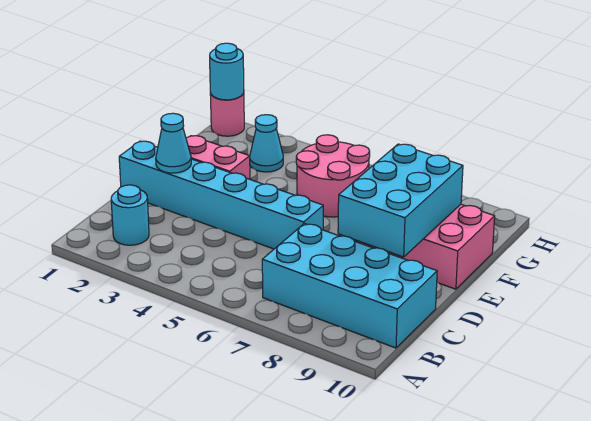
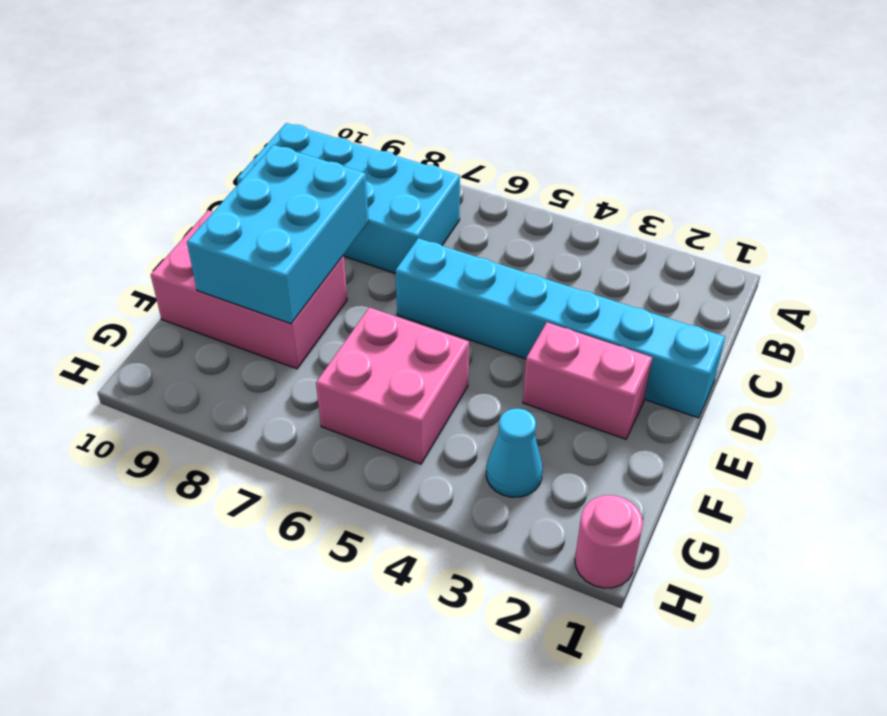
cyan round brick B2 level 1 -> none
cyan cone D2 level 2 -> none
pink round brick F5:G6 level 1 -> pink brick F5:G6 level 1
cyan round brick H1 level 2 -> none

